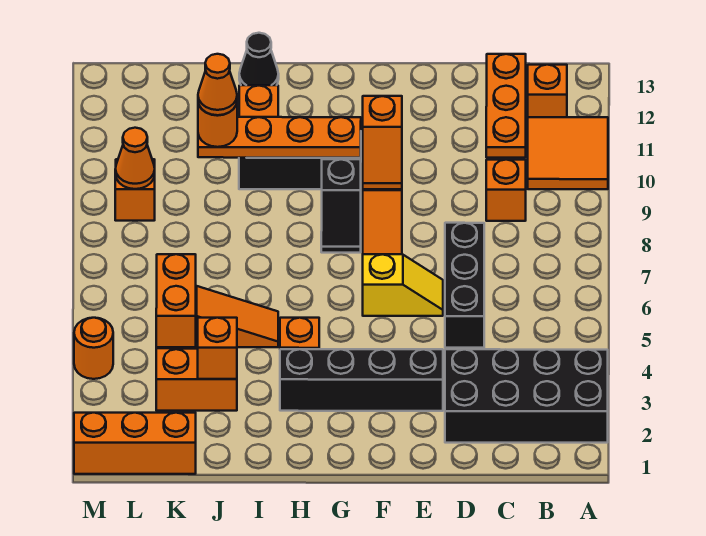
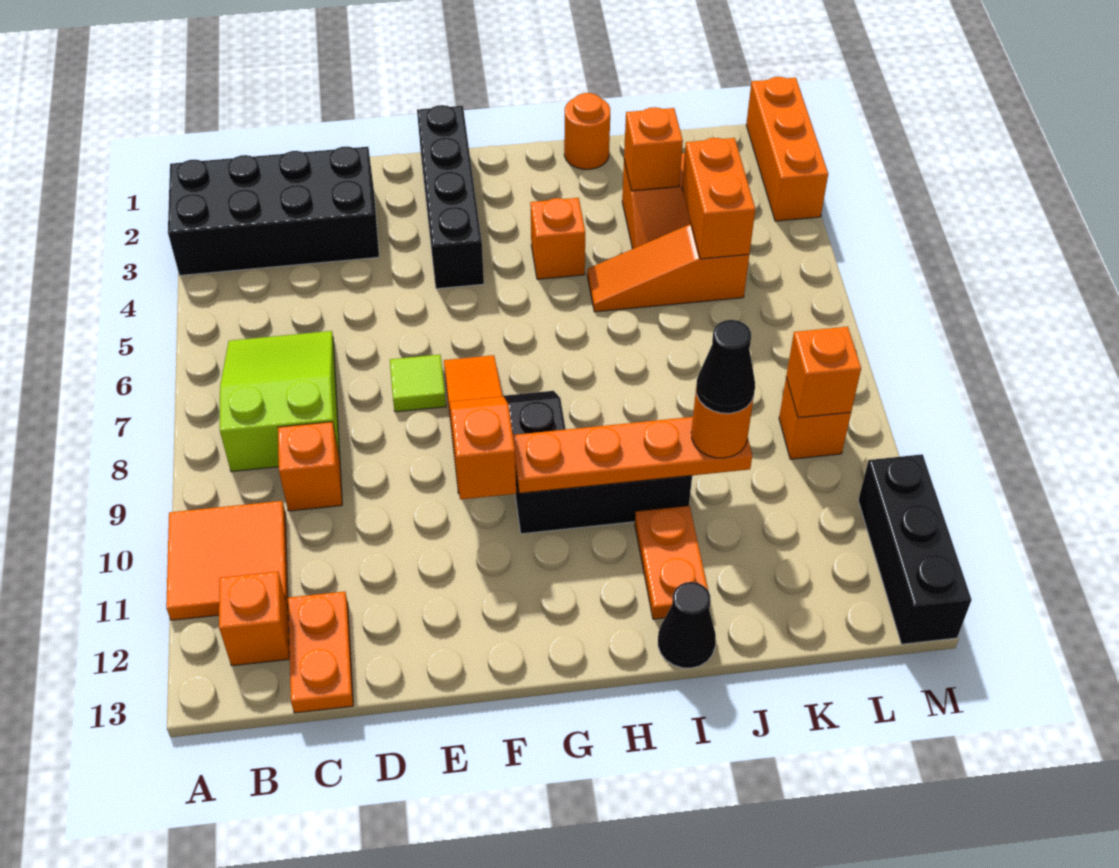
none -> lime slope B6:C8 level 1 top 8
orange plate C11:C13 level 1 -> orange plate C12:C13 level 1
black brick D5:D7 level 1 -> black brick M11:M13 level 1
black brick E3:H3 level 1 -> black brick F1:F4 level 1
yellow slope E6:F6 level 1 top F -> none
none -> lime tile E7 level 1
orange cone J10 level 4 -> black cone J10 level 4
orange brick K1:M1 level 1 -> orange brick M1:M3 level 1
orange cone L9 level 2 -> orange brick L9 level 2
orange round brick M4 level 1 -> orange round brick I1 level 1

